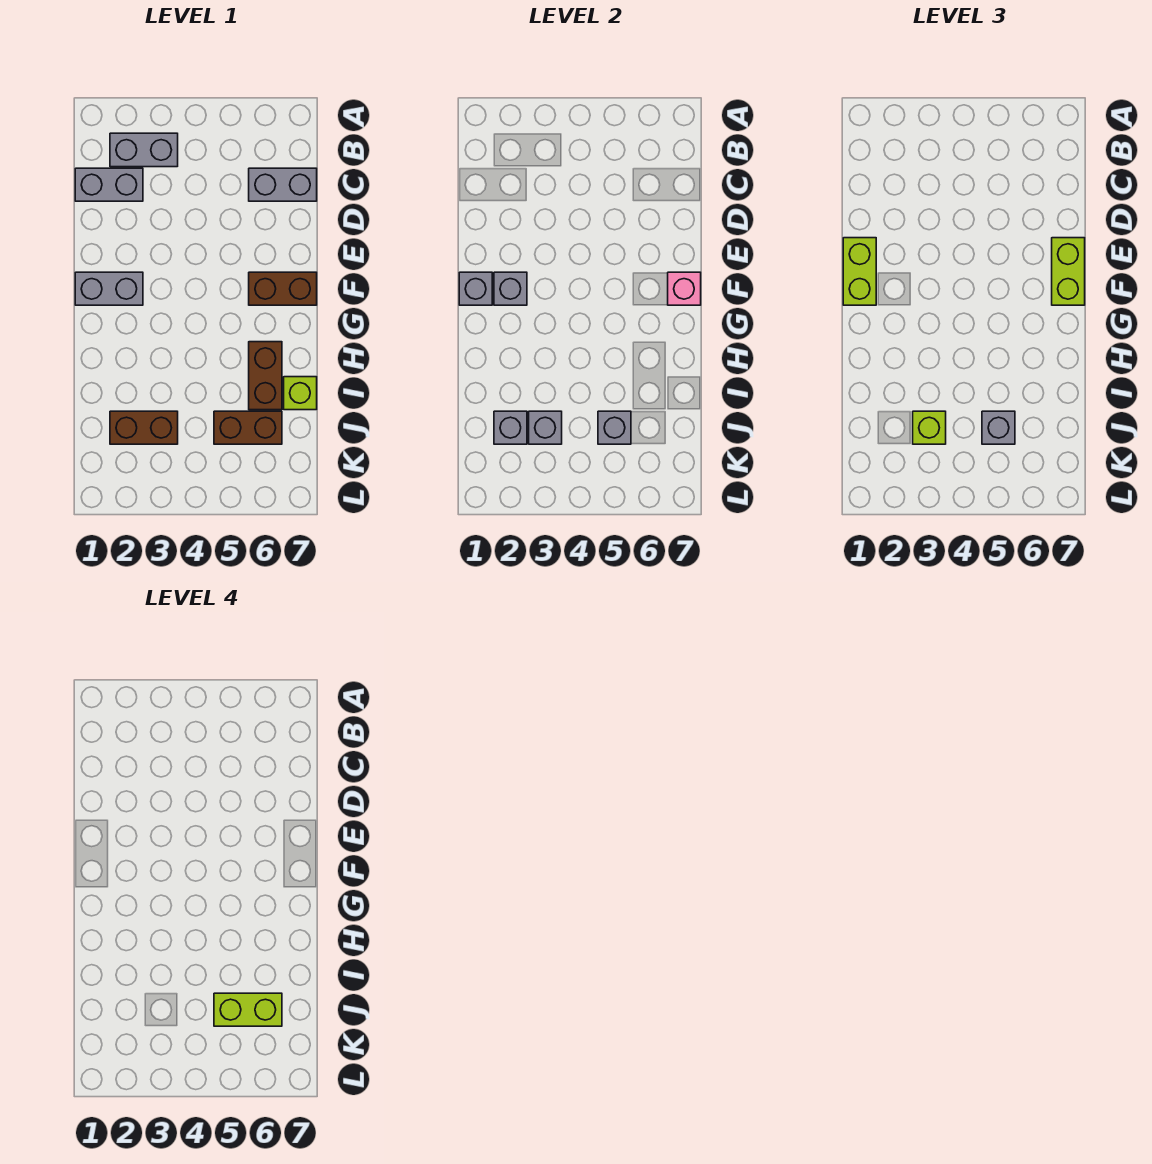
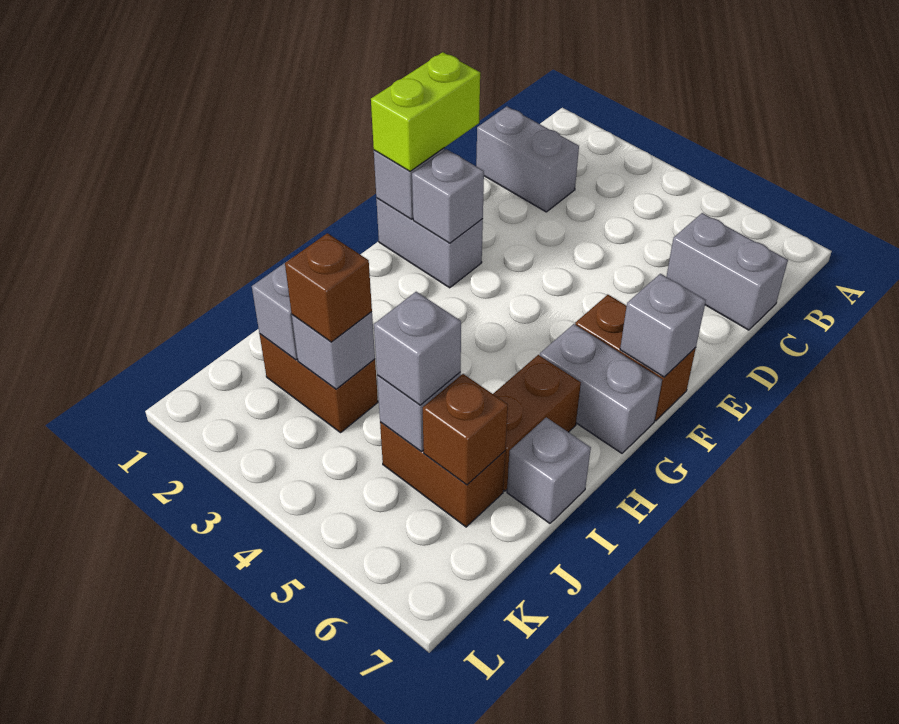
grey brick B2:B3 level 1 -> grey brick G6:G7 level 1
lime brick E7:F7 level 3 -> none
pink brick F7 level 2 -> grey brick F7 level 2
lime brick I7 level 1 -> grey brick I7 level 1
lime brick J3 level 3 -> brown brick J3 level 3
lime brick J5:J6 level 4 -> none
none -> brown brick J6 level 2

